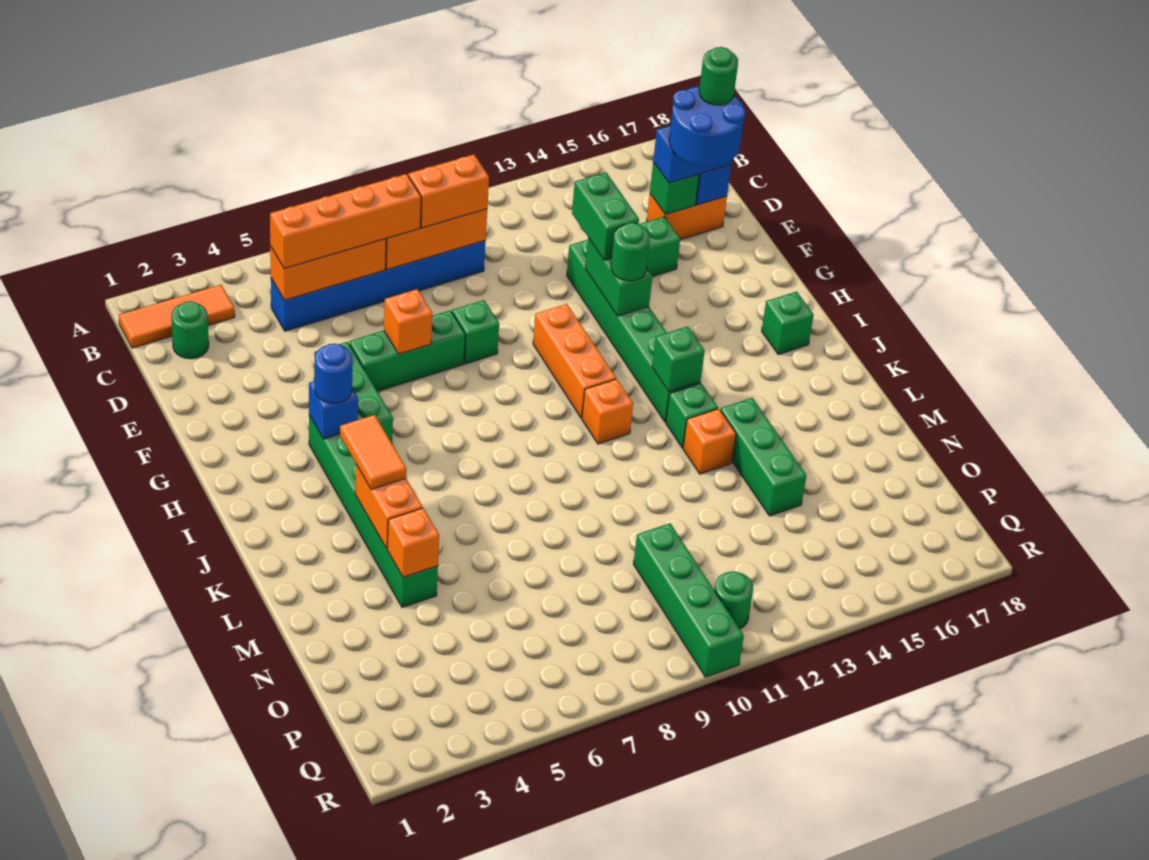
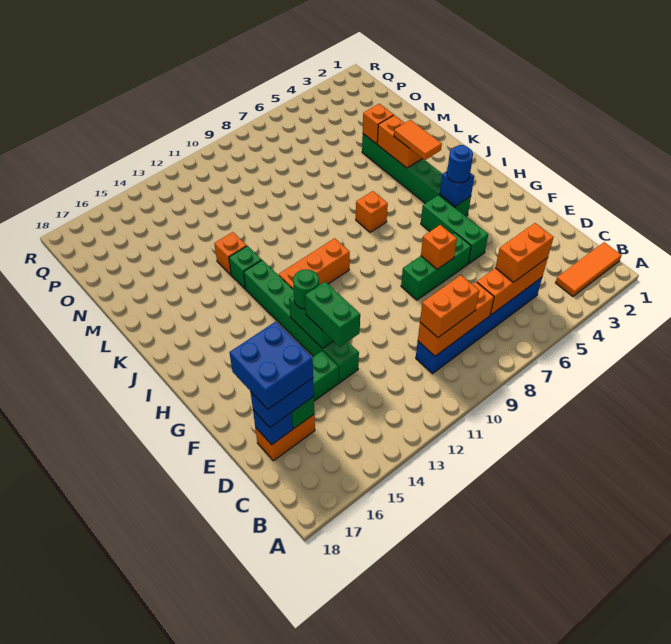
green round brick C2 level 1 -> none
orange brick C5:C8 level 3 -> orange brick C5:C6 level 3
blue round brick D16:E17 level 4 -> blue brick D16:E17 level 4
green round brick D17 level 5 -> none
green brick F9 level 1 -> none
orange brick G11:I11 level 1 -> orange brick I10:I12 level 1
green brick I17 level 1 -> none
orange brick J11 level 1 -> orange brick J7 level 1
green brick J13 level 2 -> none
green brick L14:N14 level 1 -> none
green brick O10:R10 level 1 -> none
green round brick Q11 level 1 -> none

